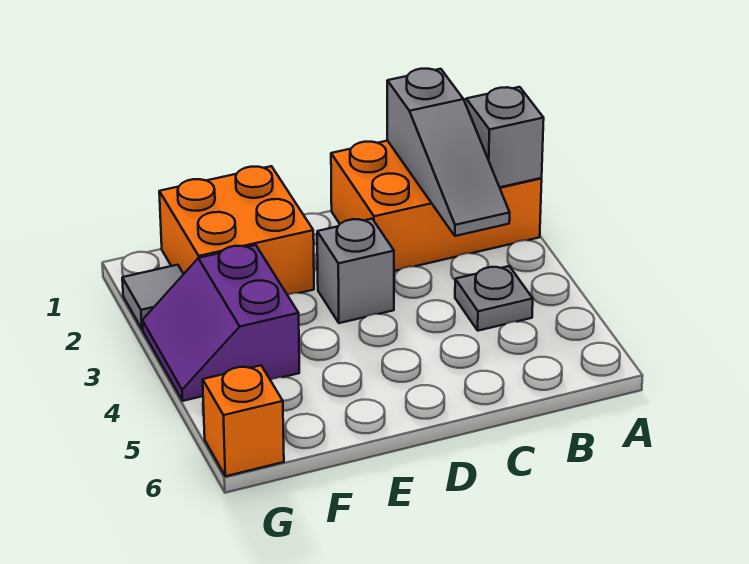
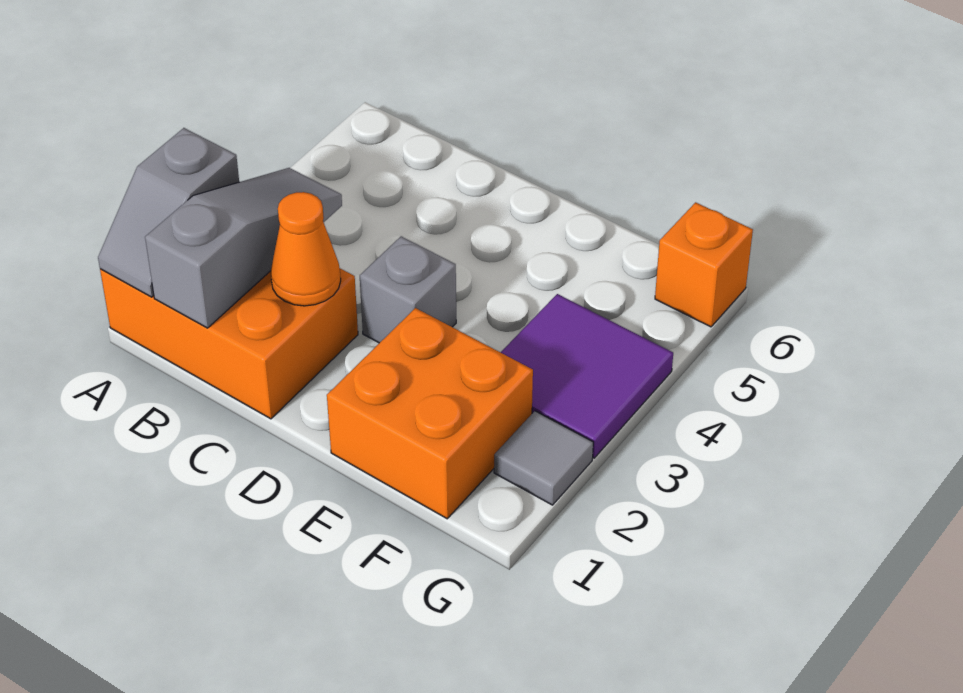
grey plate B4 level 1 -> none
none -> orange cone C2 level 2
purple slope F3:G4 level 1 top F -> purple tile F3:G4 level 1

